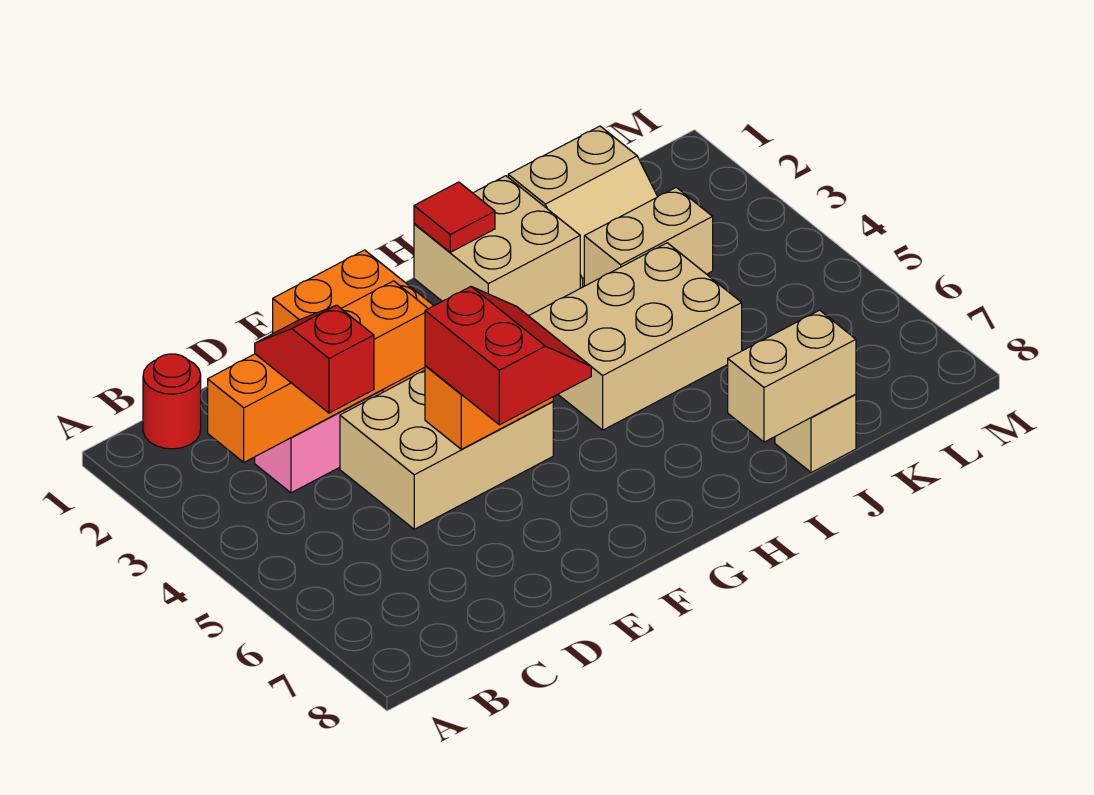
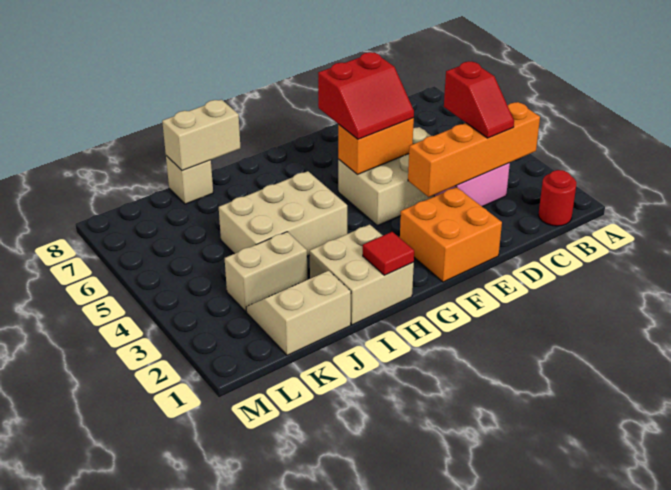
red slope E5:F6 level 3 top E -> red slope E5:F6 level 3 top 6

